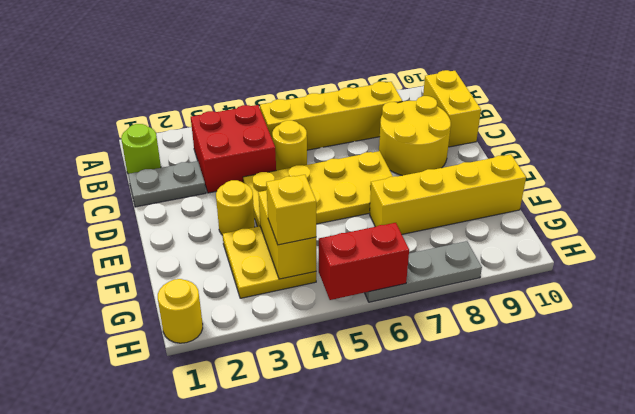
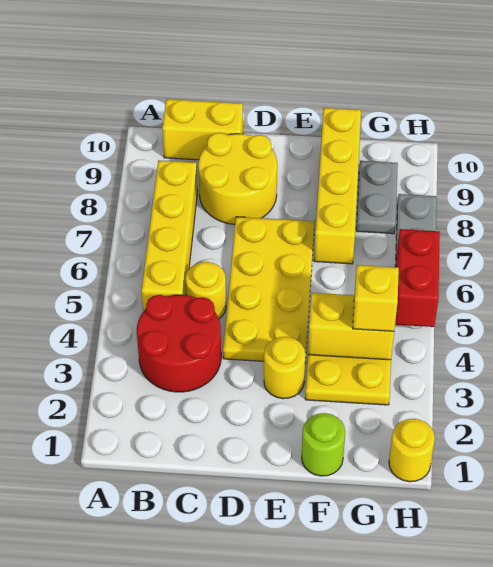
lime round brick B1 level 1 -> lime round brick F1 level 1
red brick B3:C4 level 1 -> red round brick B3:C4 level 1
grey plate C1:C2 level 1 -> grey plate G8:G9 level 1

